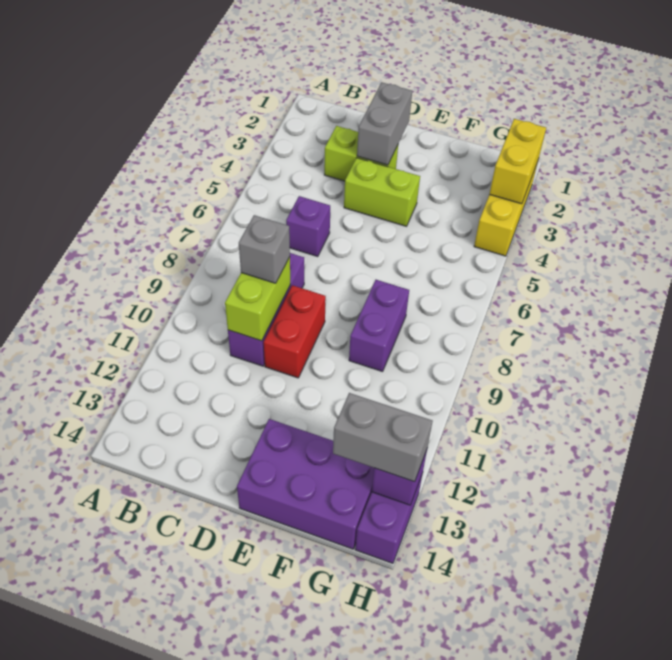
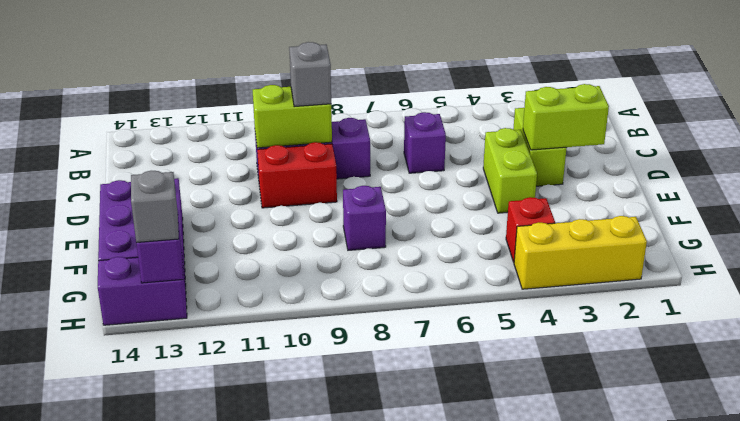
grey brick D2:D3 level 2 -> lime brick D2:D3 level 2
purple brick F8:F9 level 1 -> purple brick F8 level 1
none -> red brick G4 level 1
grey brick G13:H13 level 3 -> grey brick H13 level 3
yellow brick H2:H3 level 2 -> none

